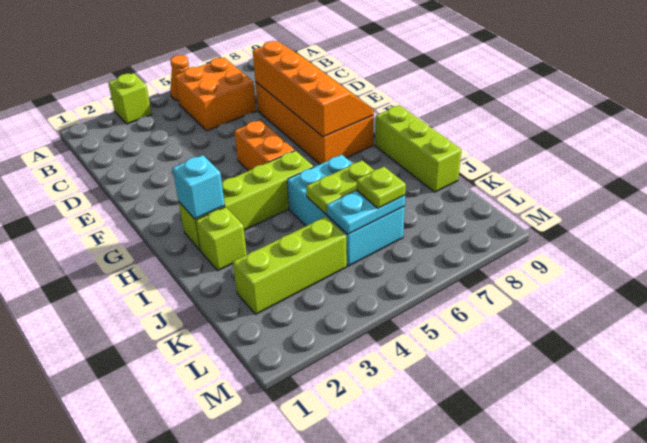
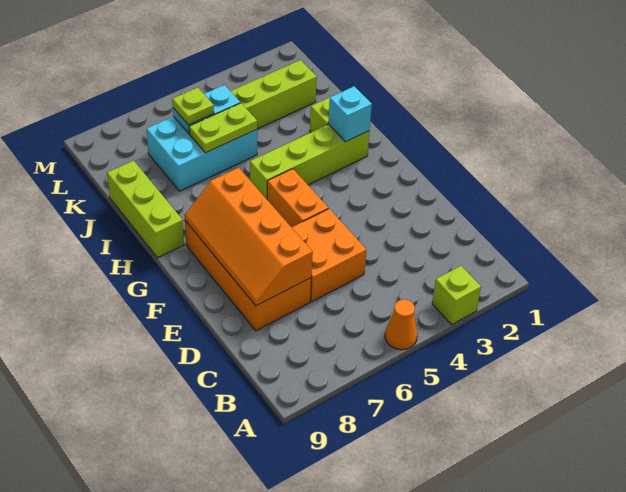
orange brick B5:C6 level 1 -> orange brick D5:E6 level 1
cyan brick I5:K6 level 1 -> cyan brick J5:K7 level 1

